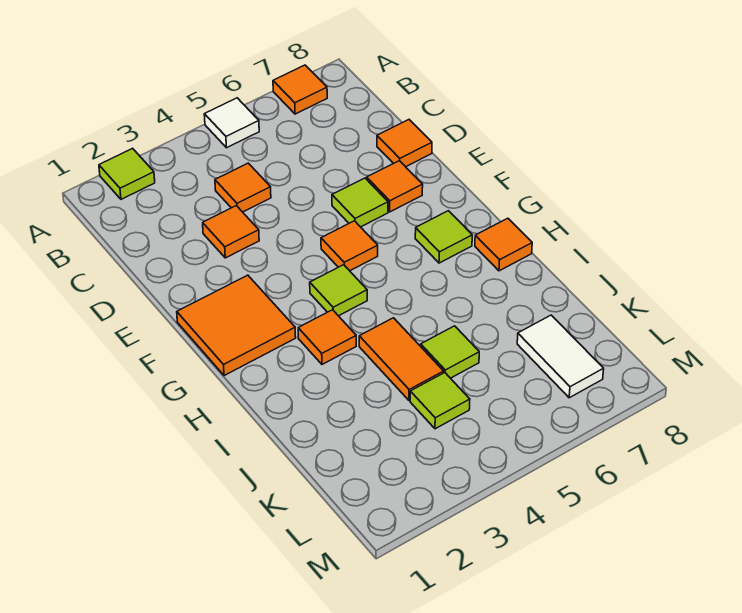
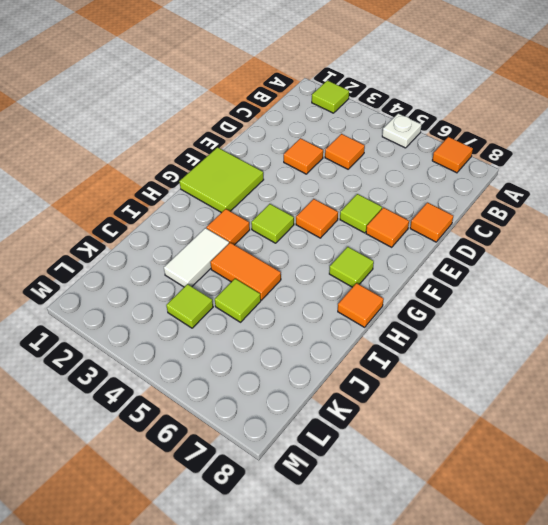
white tile A5 level 1 -> white plate A5 level 1
orange tile F1:G2 level 1 -> lime tile F1:G2 level 1
orange tile I4:J4 level 1 -> orange tile I4:I5 level 1
white tile K7:L7 level 1 -> white tile I3:J3 level 1

